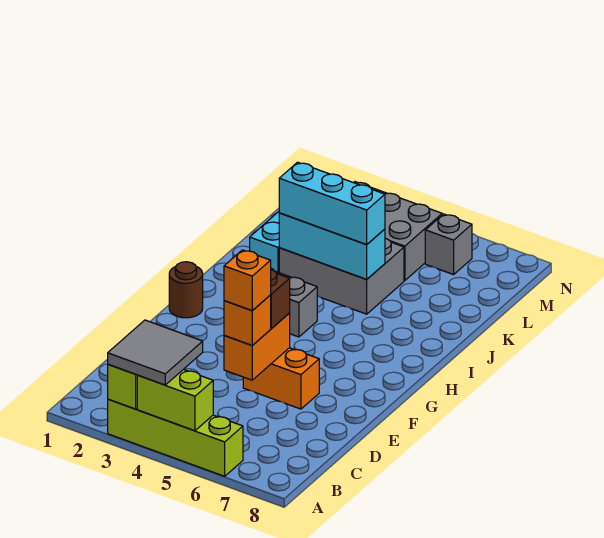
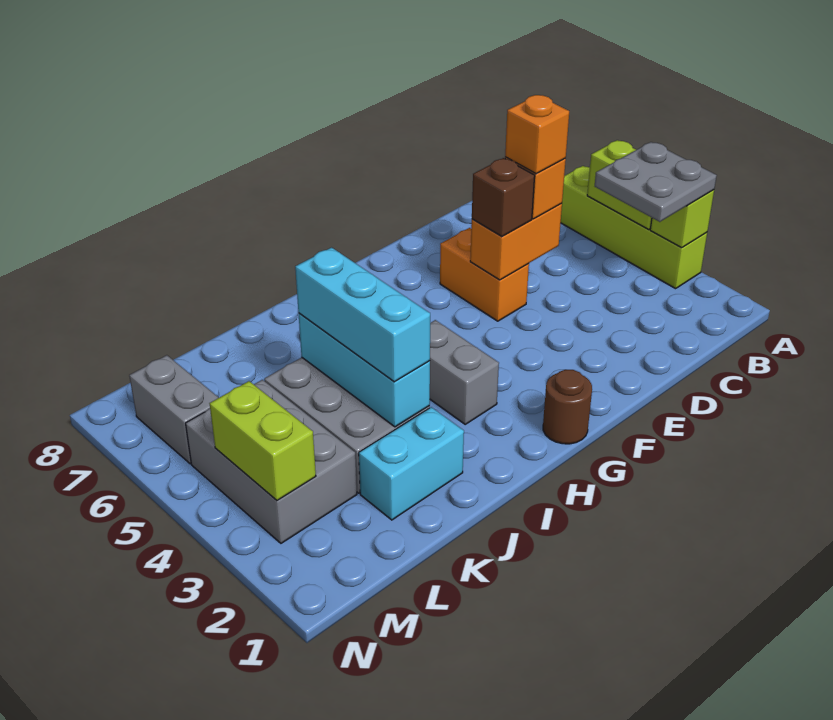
grey tile A3:B4 level 3 -> grey plate A3:B4 level 3
none -> lime brick M3:M4 level 2
grey brick M6 level 1 -> grey brick M6:M7 level 1

